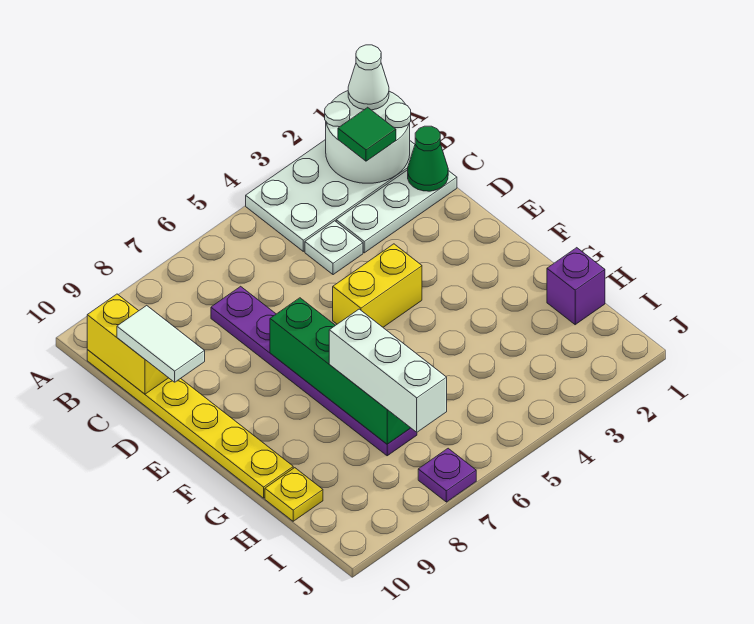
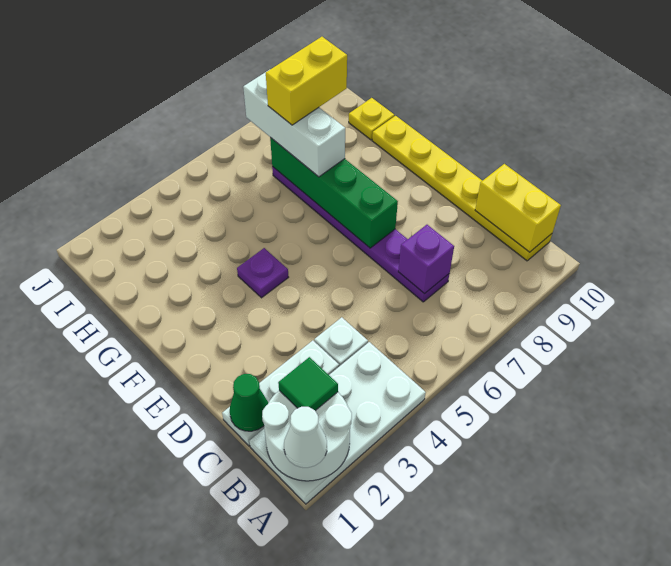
white tile C10:D10 level 3 -> none
yellow brick E4:E5 level 1 -> yellow brick H7:H8 level 4
purple brick H1 level 1 -> purple brick C7 level 2
purple plate J7 level 1 -> purple plate F4 level 1

